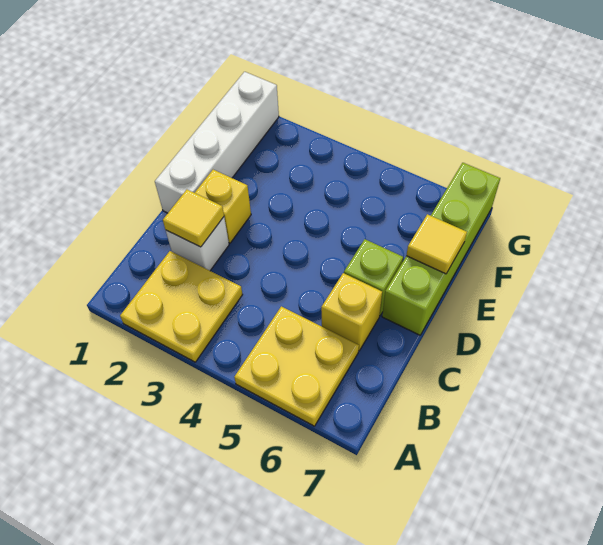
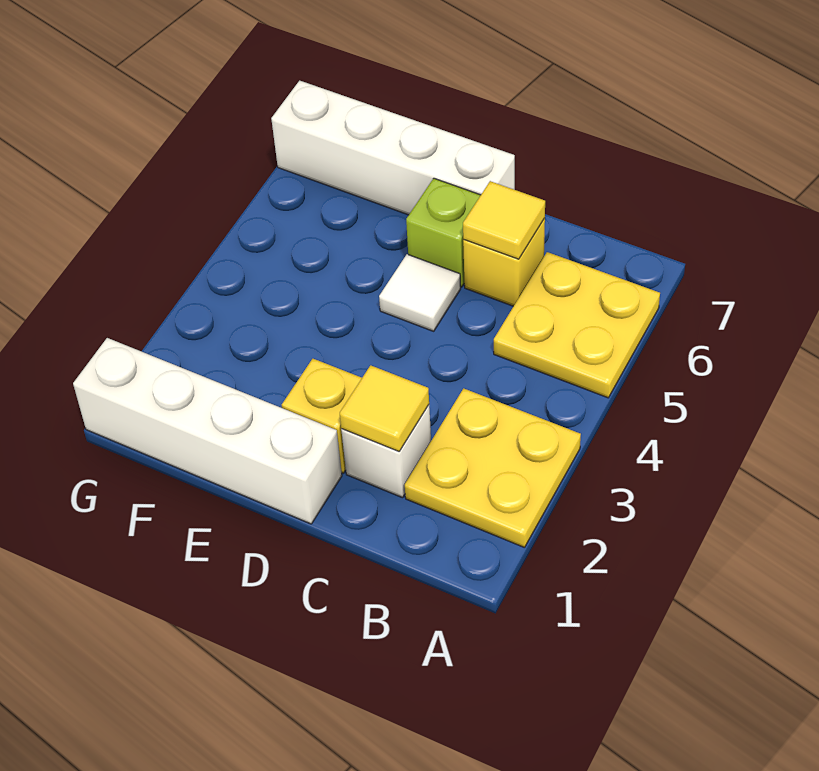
none -> white tile D5 level 1
lime brick D7:G7 level 1 -> white brick D7:G7 level 1
yellow tile E7 level 2 -> yellow tile C6 level 2

